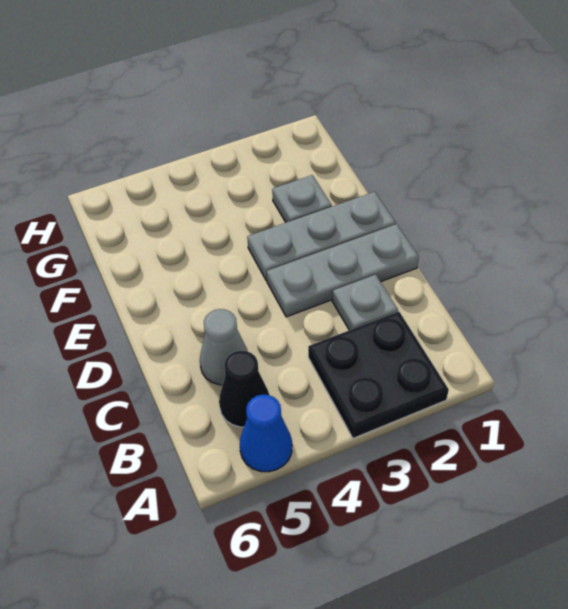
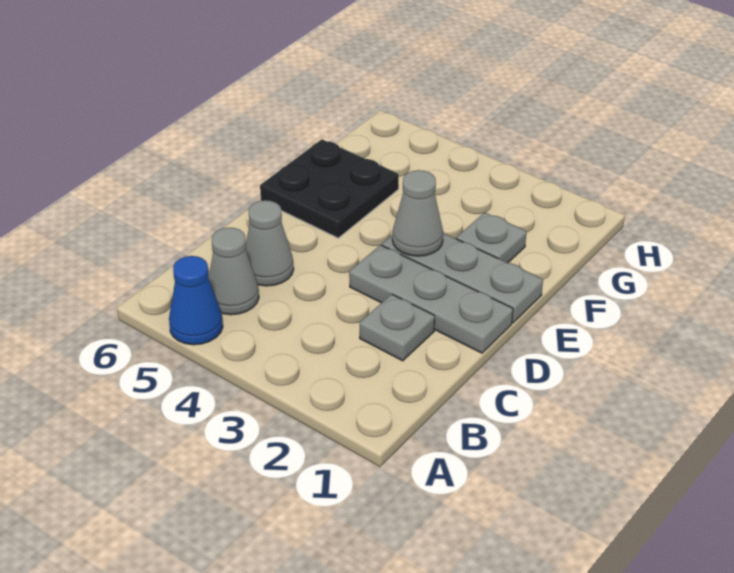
black plate A2:B3 level 1 -> black plate E5:F6 level 1
black cone B5 level 1 -> grey cone B5 level 1
none -> grey cone E3 level 2

